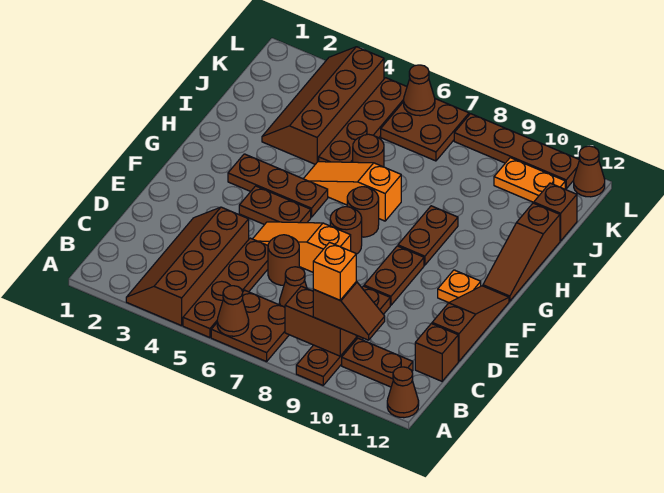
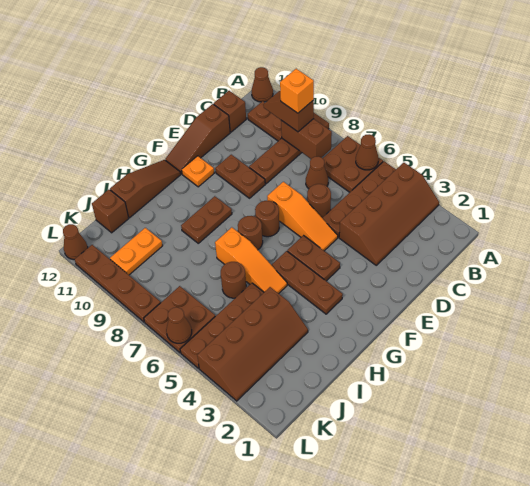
brown plate E9:F9 level 1 -> brown plate E9:E10 level 1
orange plate K10:K11 level 1 -> orange plate J10:K10 level 1

